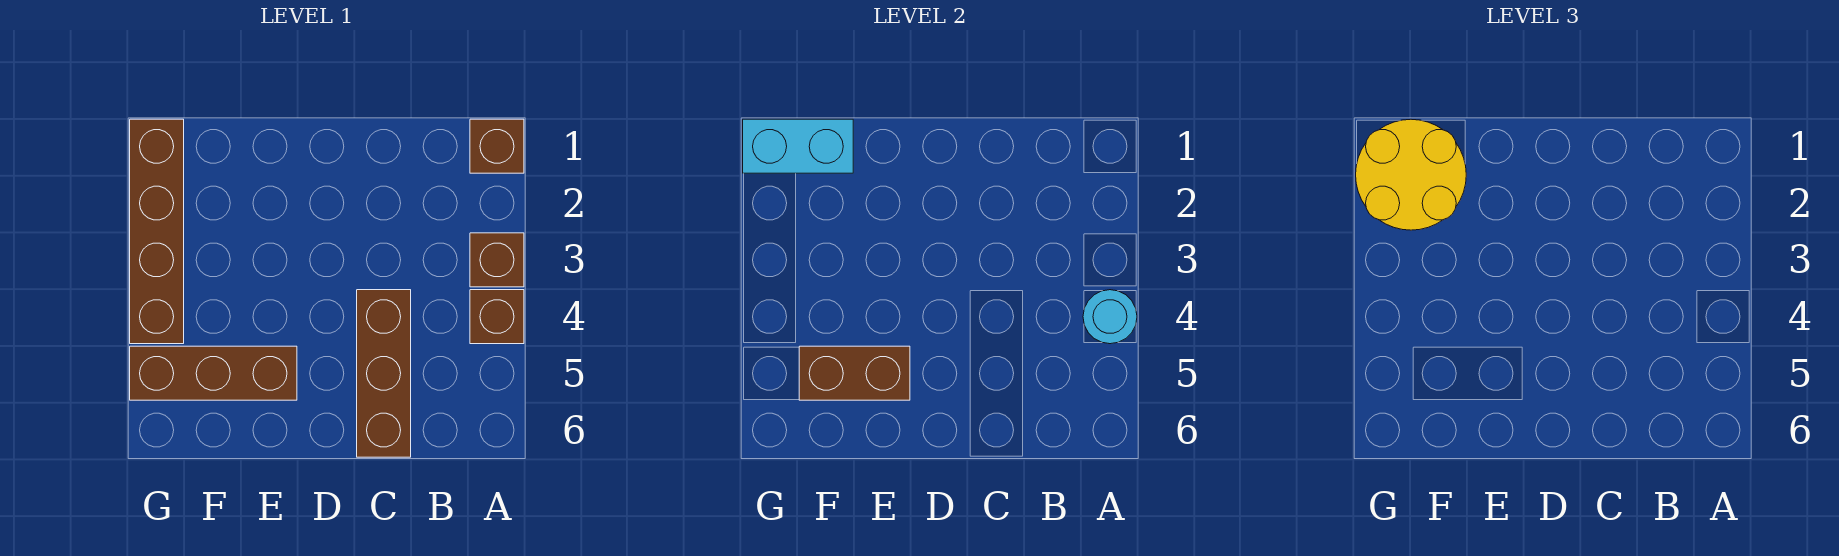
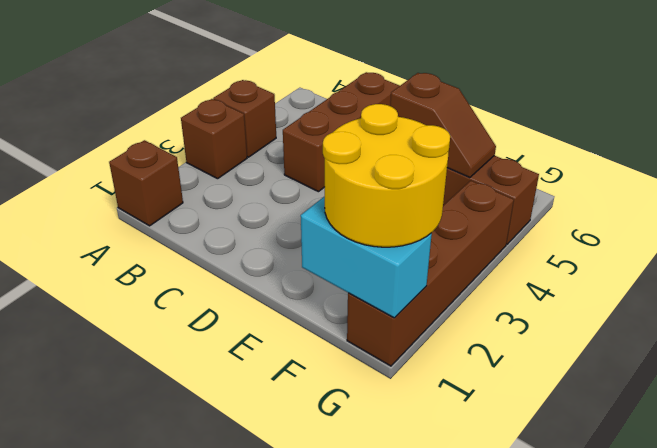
cyan round brick A4 level 2 -> none
brown brick E5:F5 level 2 -> brown slope E5:F5 level 2 top E

